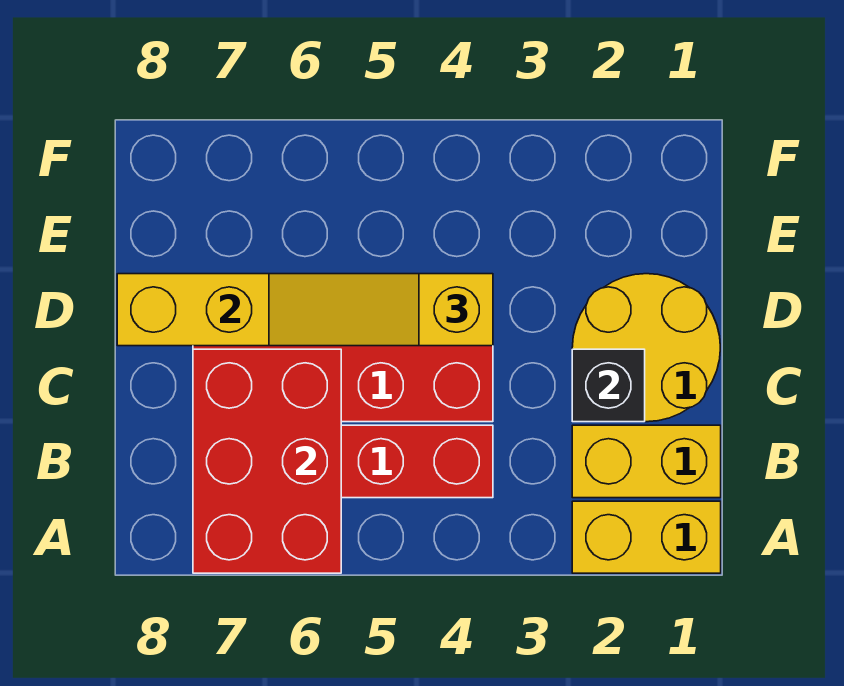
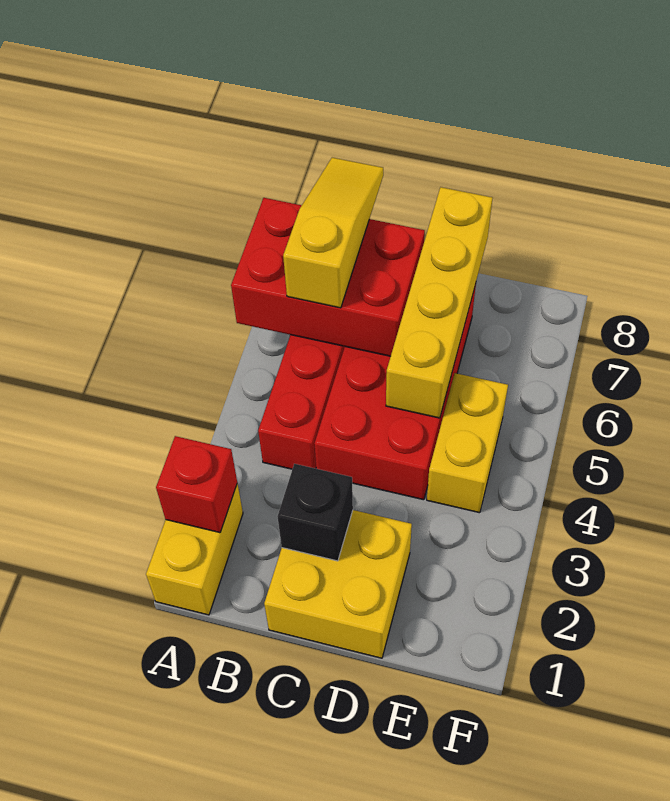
none -> red brick A2 level 2
yellow brick B1:B2 level 1 -> yellow brick E4:E5 level 1
yellow round brick C1:D2 level 1 -> yellow brick C1:D2 level 1
yellow slope D4:D6 level 3 top 4 -> yellow slope B6:B8 level 3 top 6

